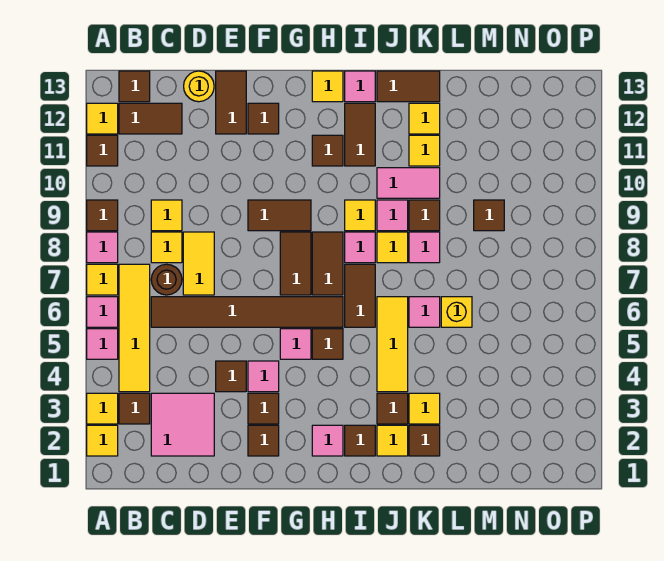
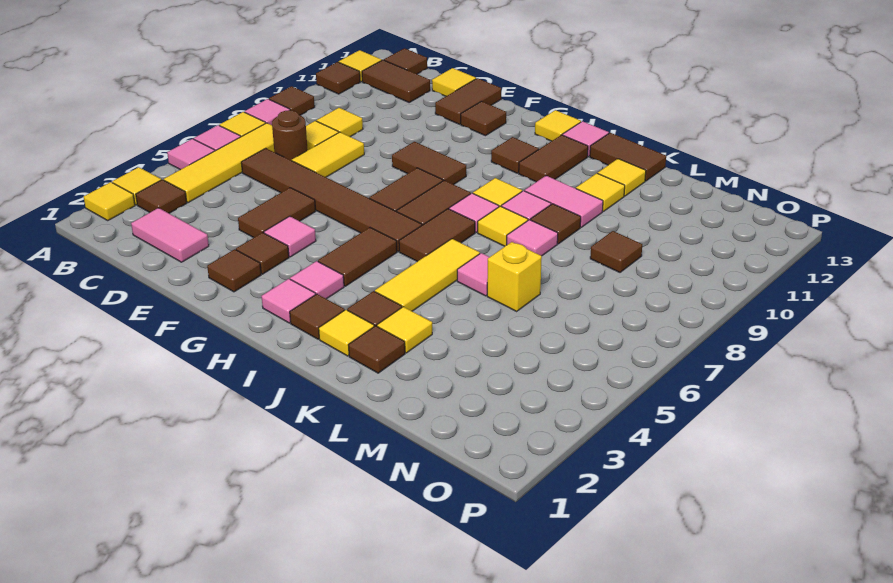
pink tile C2:D3 level 1 -> pink tile C2:D2 level 1
yellow round brick D13 level 1 -> yellow tile D13 level 1
brown tile E4 level 1 -> brown tile E4:E5 level 1
pink tile G5 level 1 -> pink tile H3 level 1
brown tile H5 level 1 -> brown tile H4:H5 level 1

